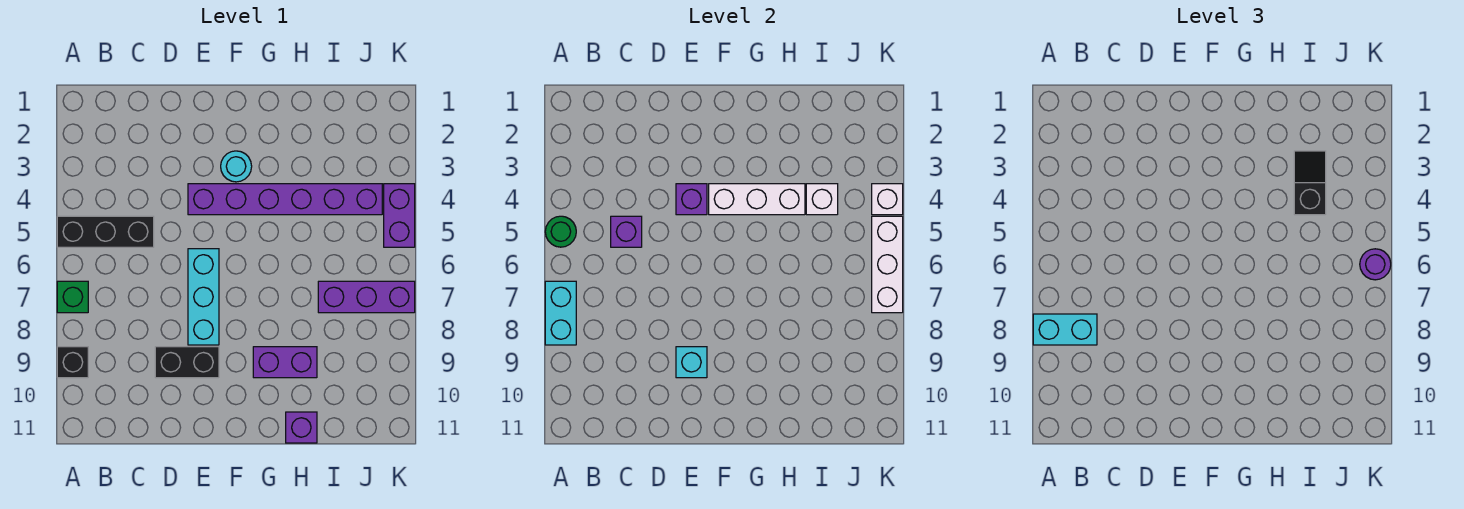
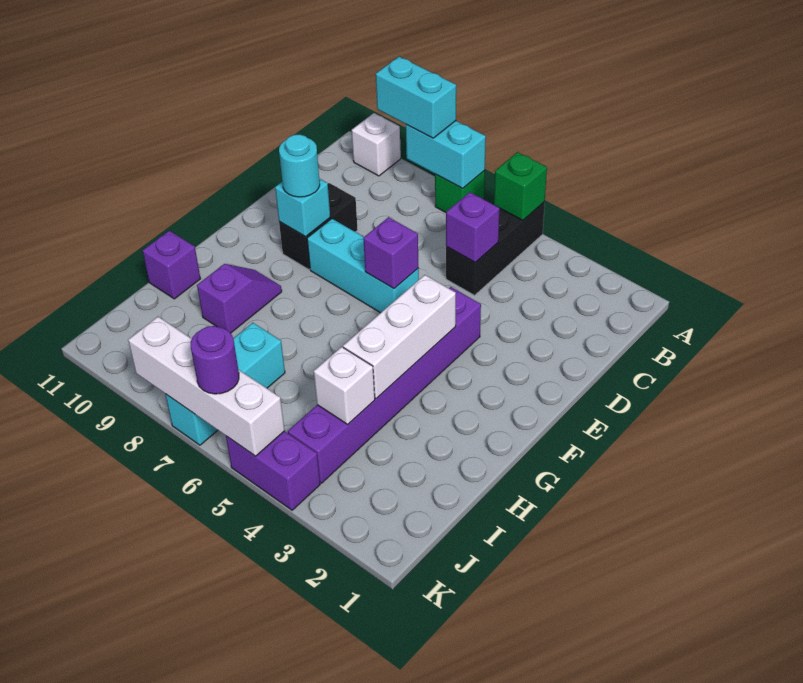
green round brick A5 level 2 -> green brick A5 level 2
cyan brick A8:B8 level 3 -> cyan brick A8:A9 level 3
black brick A9 level 1 -> none
purple brick E4 level 2 -> purple brick E6 level 2
cyan round brick F3 level 1 -> cyan round brick E9 level 3
purple brick G9:H9 level 1 -> purple slope G9:H9 level 1 top H
black slope I3:I4 level 3 top 4 -> none
purple brick I7:K7 level 1 -> cyan brick I7:K7 level 1
white brick K4 level 2 -> white brick A10 level 1
white brick K5:K7 level 2 -> white brick K5:K8 level 2

